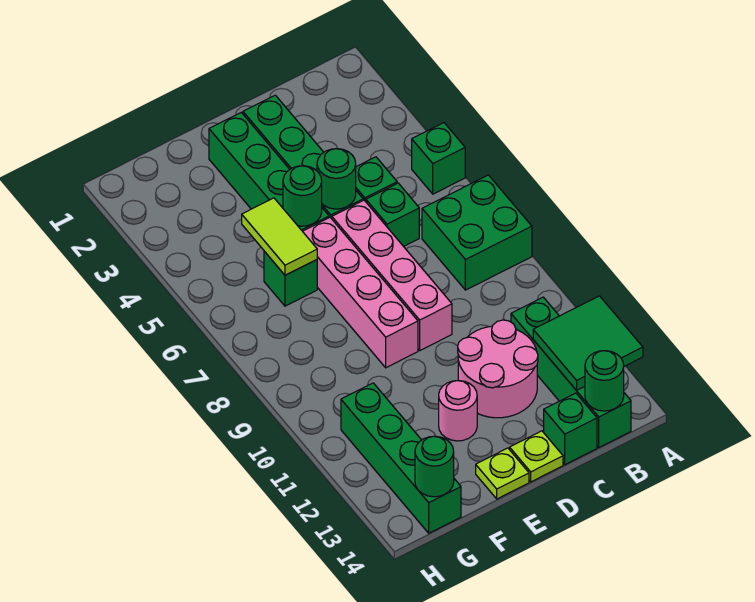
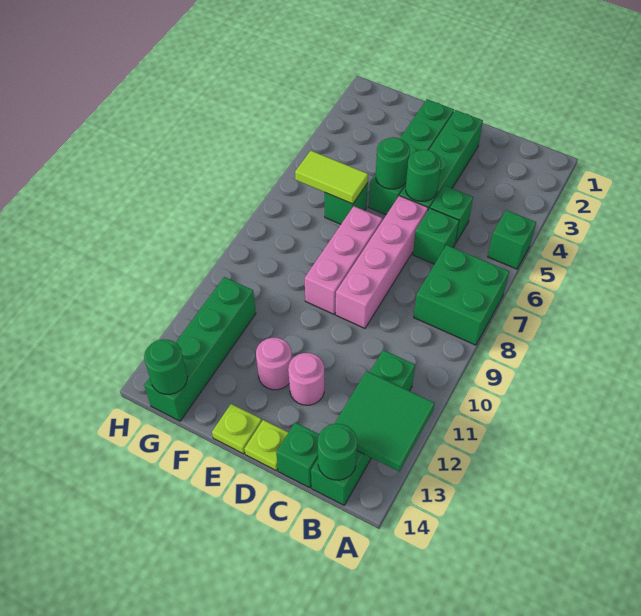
pink round brick C11:D12 level 1 -> pink round brick D12 level 1
pink brick E6:E9 level 1 -> pink brick E7:E9 level 1
lime tile F5:F6 level 2 -> lime tile F6:G6 level 2

